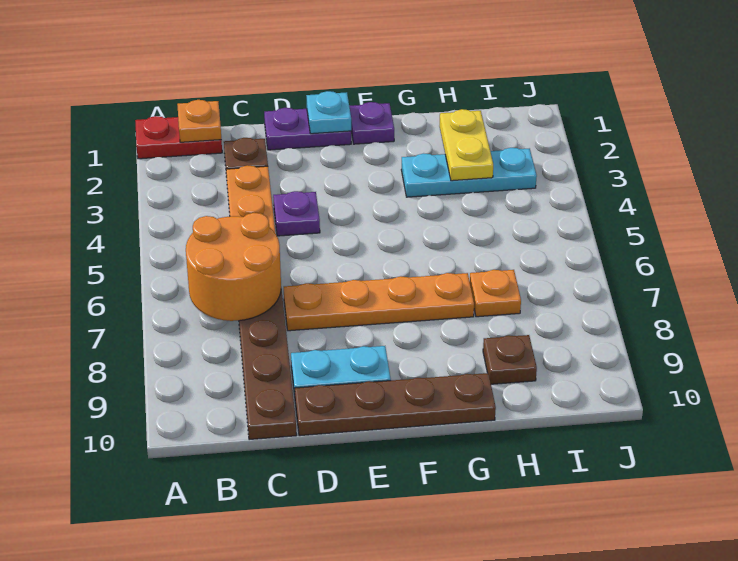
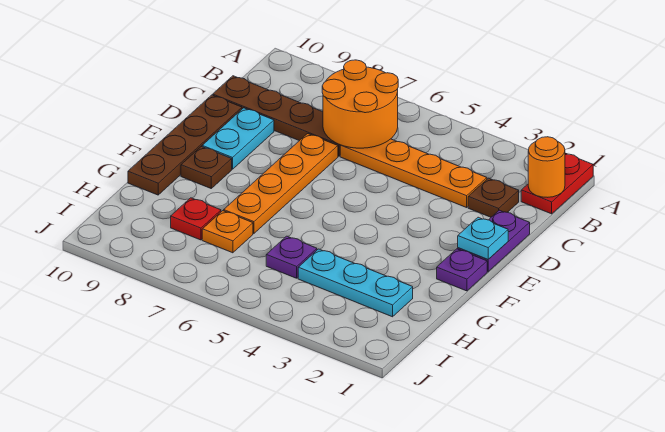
orange plate B1 level 2 -> orange round brick B1 level 2
purple plate D4 level 1 -> purple plate H5 level 1
cyan plate G3:I3 level 1 -> cyan plate H2:H4 level 1
yellow plate H2:H3 level 2 -> none
none -> red plate H8 level 1
brown plate H9 level 1 -> brown plate F9 level 1

